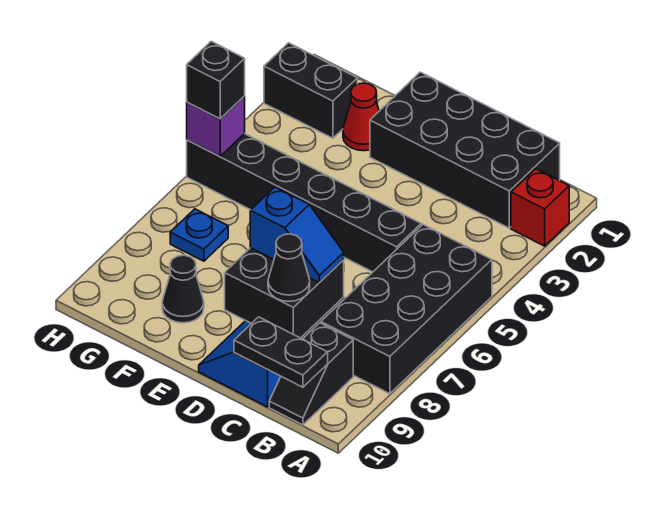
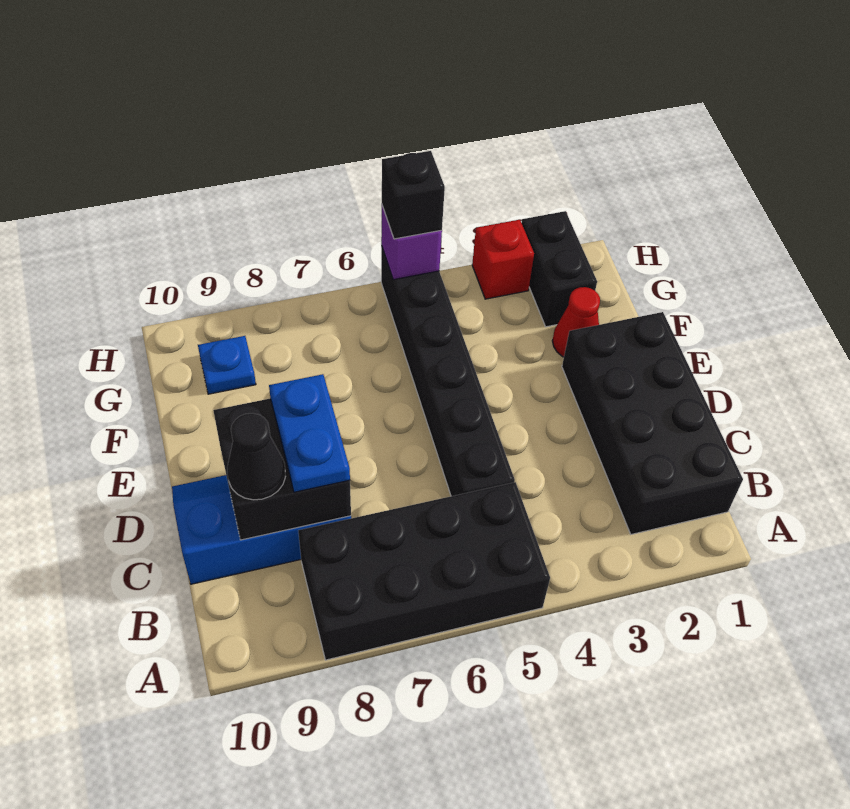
red brick A2 level 1 -> red brick H3 level 1
black slope B9:B10 level 1 top 9 -> none
black plate B10:C10 level 2 -> none
blue slope C8:D8 level 3 top D -> blue plate C8:D8 level 3
black cone F9 level 1 -> none
blue plate G7 level 1 -> blue plate G9 level 1

